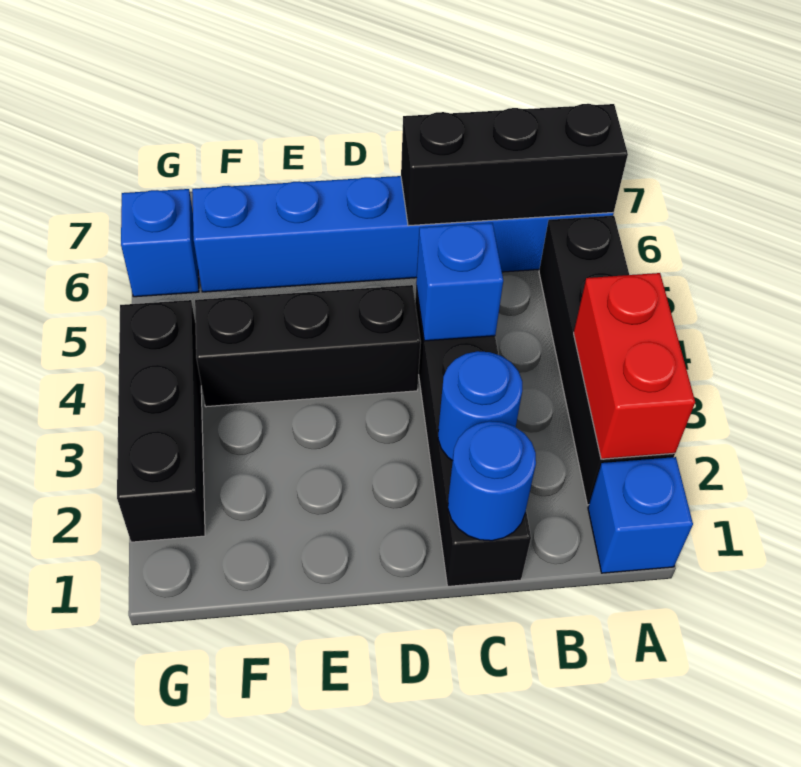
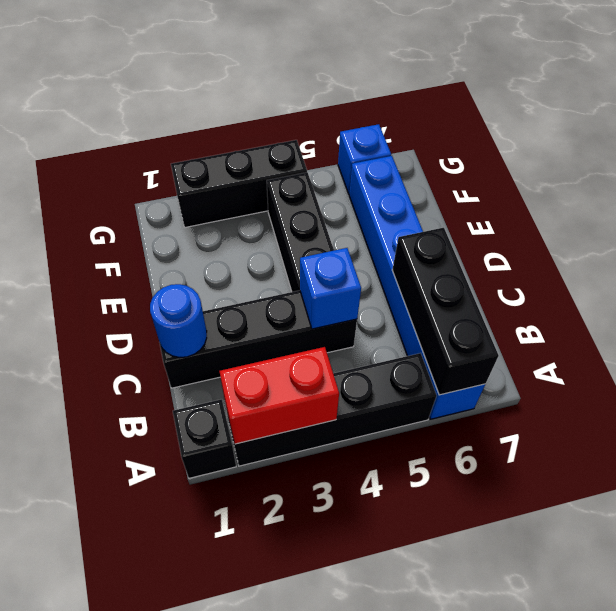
blue brick A1 level 1 -> black brick A1 level 1
blue round brick C2 level 2 -> none

